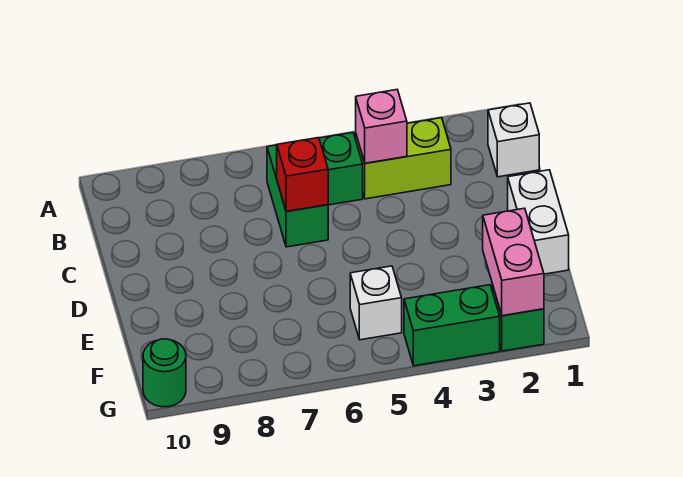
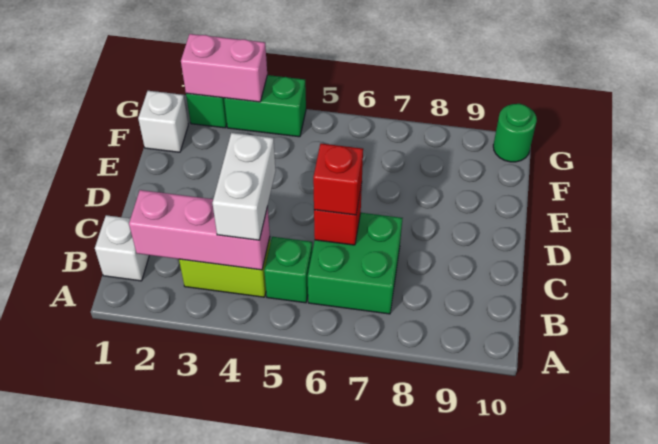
pink brick B4 level 2 -> pink brick B2:B4 level 2
green brick B6:C6 level 1 -> green brick B6:C7 level 1
none -> red brick C6 level 3
white brick D1:E1 level 1 -> white brick B4:C4 level 3
pink brick F2:G2 level 2 -> pink brick G2:G3 level 2
white brick F5 level 1 -> white brick F1 level 1

